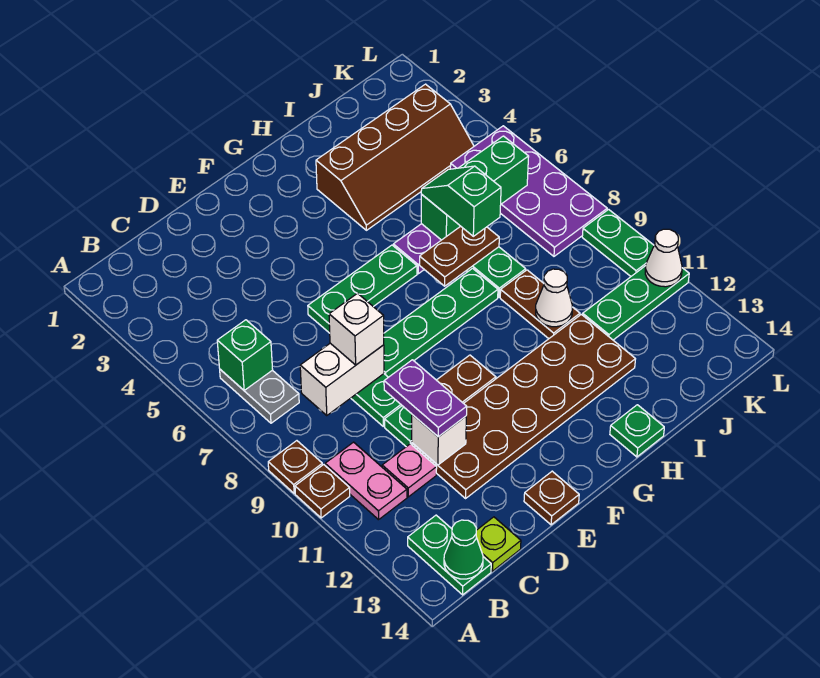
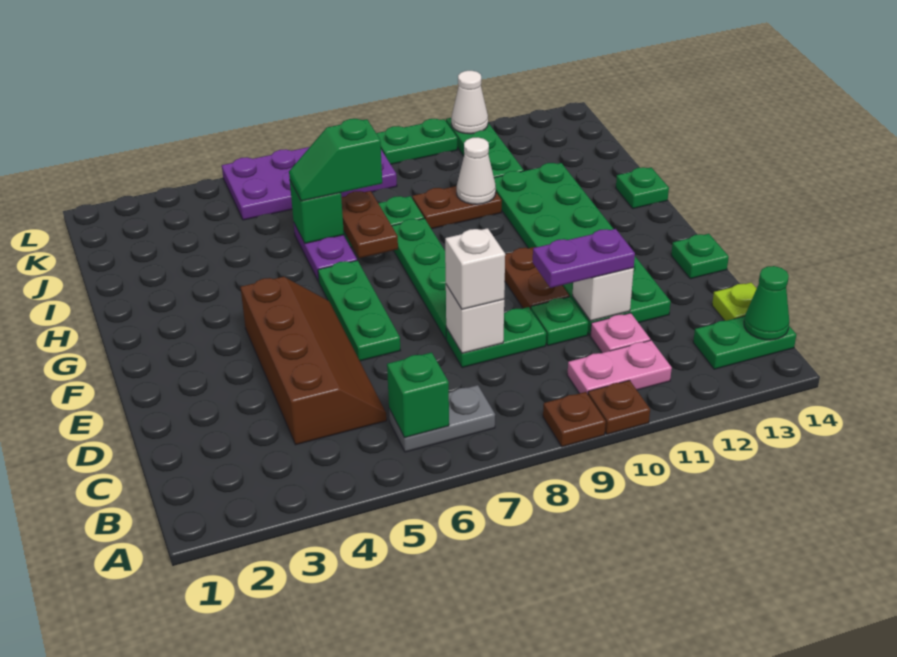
white brick C8:D8 level 2 -> white brick D8 level 2
brown plate D11:I12 level 1 -> green plate D11:I12 level 1
brown plate E14 level 1 -> green plate E14 level 1
brown slope H3:K4 level 1 top 3 -> brown slope C4:F5 level 1 top 4
green brick I6:K6 level 2 -> green brick I6 level 2

